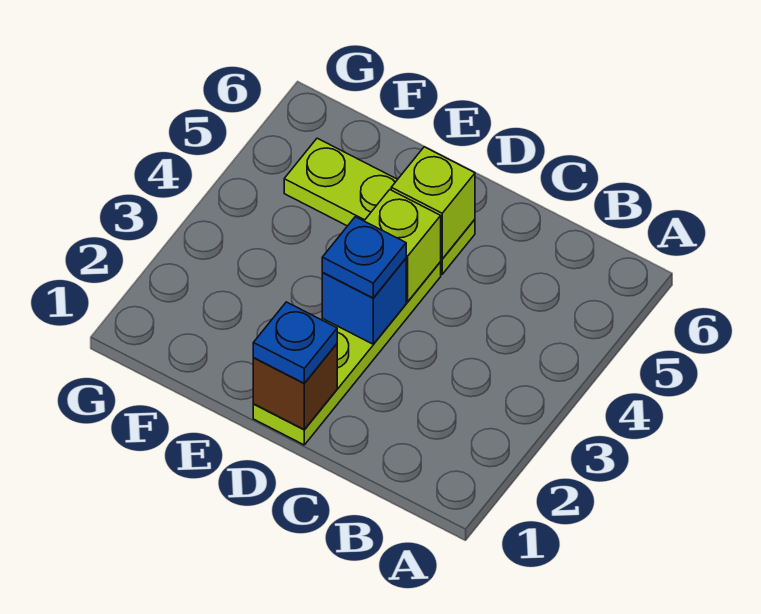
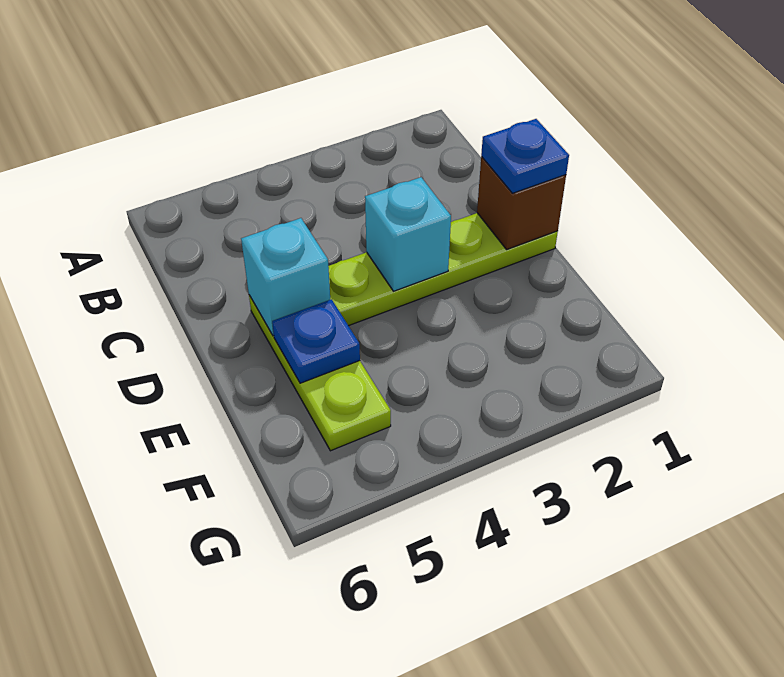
blue brick D3 level 2 -> cyan brick D3 level 2
blue plate D3 level 3 -> blue plate E5 level 2
lime brick D4 level 2 -> none
lime brick D5 level 2 -> cyan brick D5 level 2

